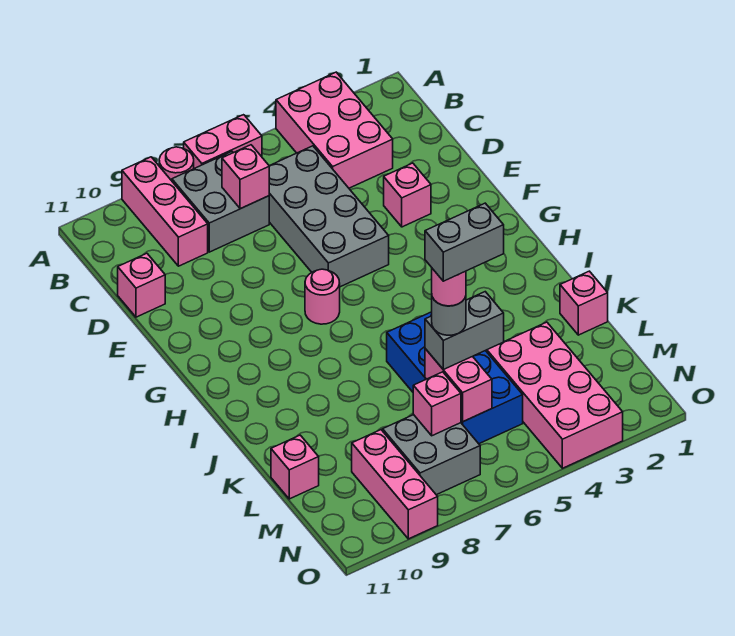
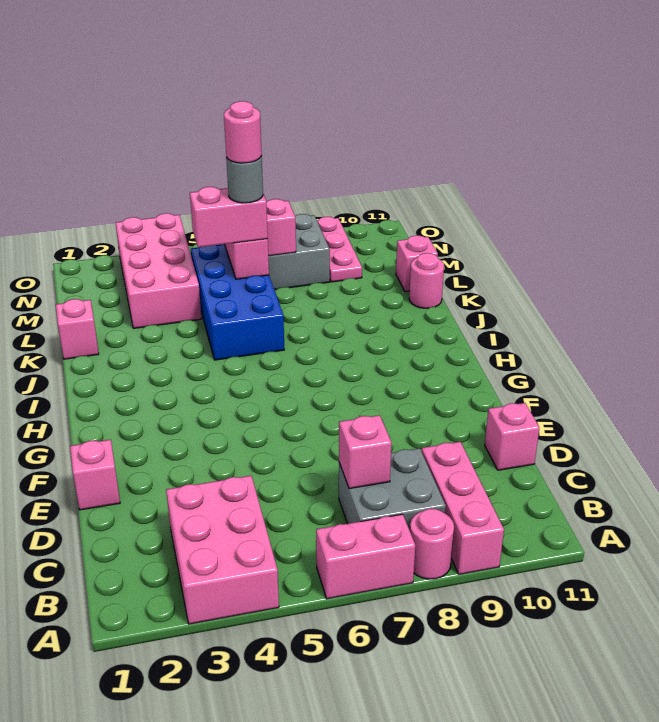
grey brick C5:F6 level 1 -> none
pink brick E3 level 1 -> pink brick E1 level 1
pink round brick G7 level 1 -> pink round brick K11 level 1
grey brick L5:L6 level 3 -> pink brick L5:L6 level 3
grey brick L5:L6 level 6 -> none
pink brick M9:O9 level 1 -> pink plate M9:O9 level 1

